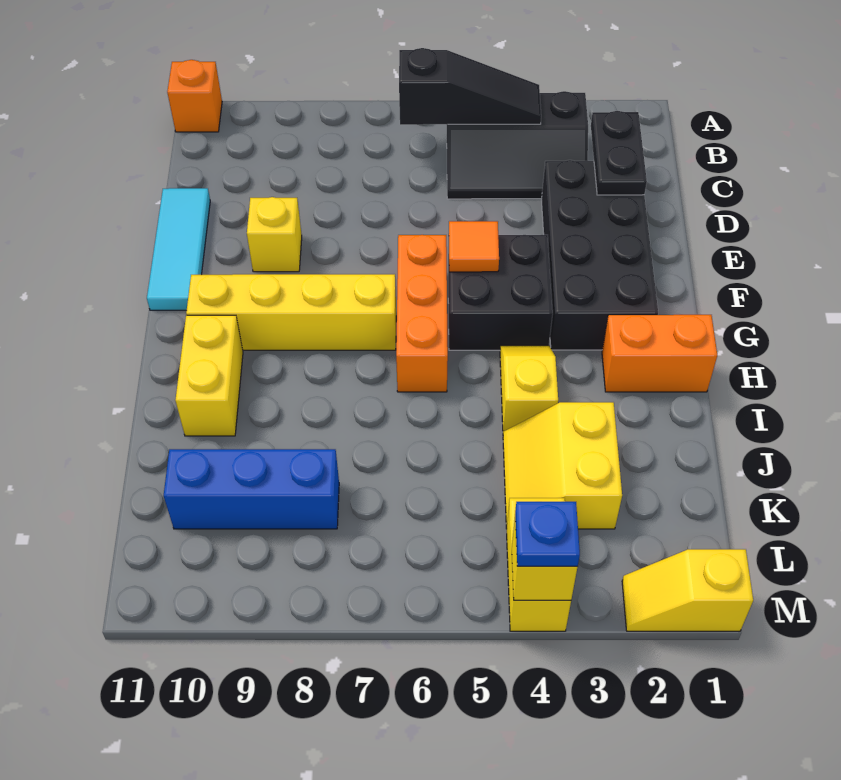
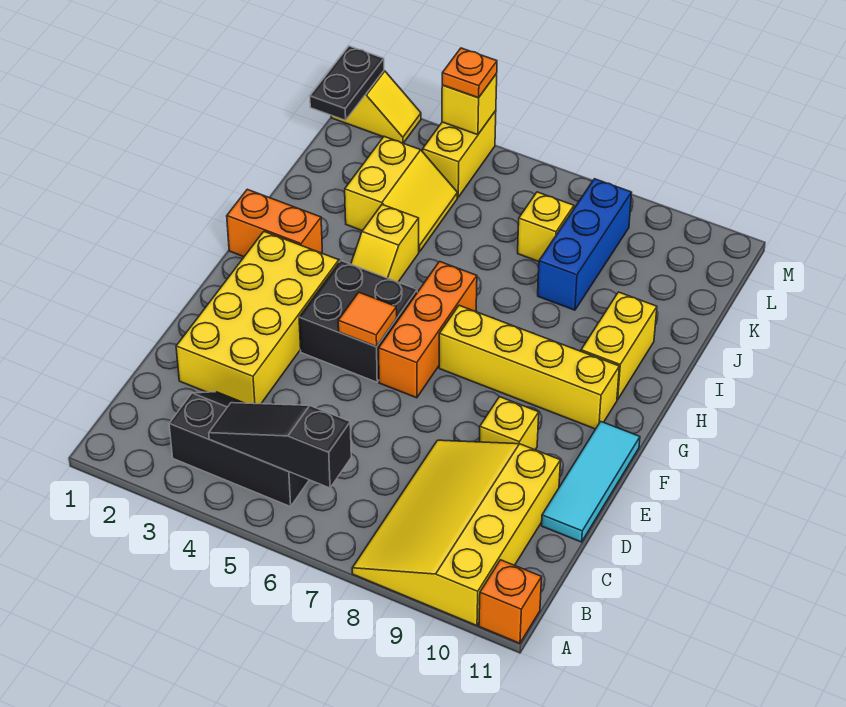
none -> yellow slope A8:D10 level 1 top 10
black plate C2:D2 level 2 -> black plate L1:M1 level 2
black brick D2:G3 level 1 -> yellow brick D2:G3 level 1
none -> yellow brick K7 level 1
blue brick K8:K10 level 1 -> blue brick J8:L8 level 1
blue plate M4 level 3 -> orange plate M4 level 3

